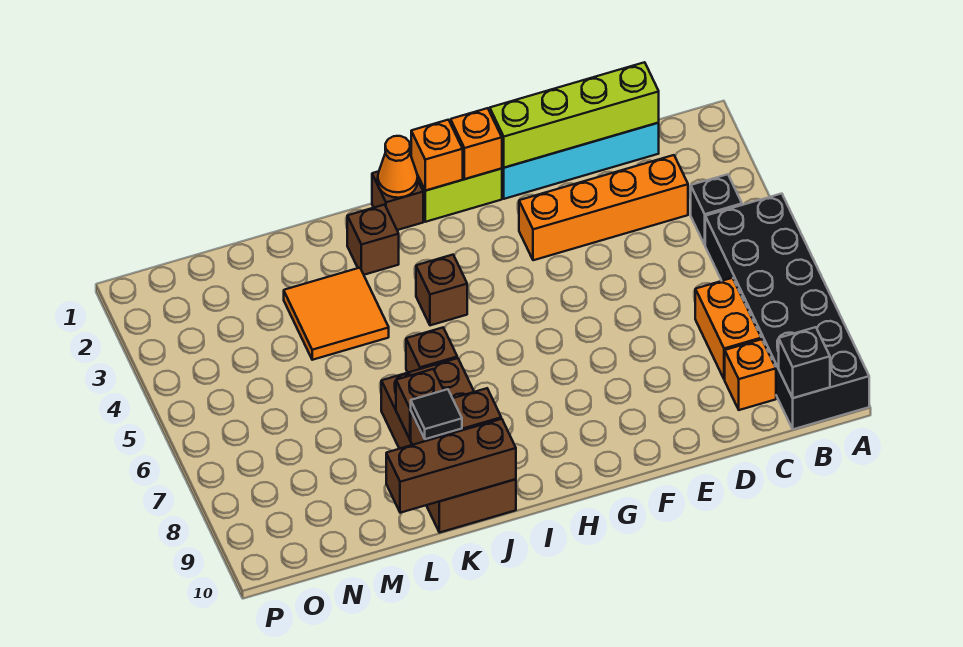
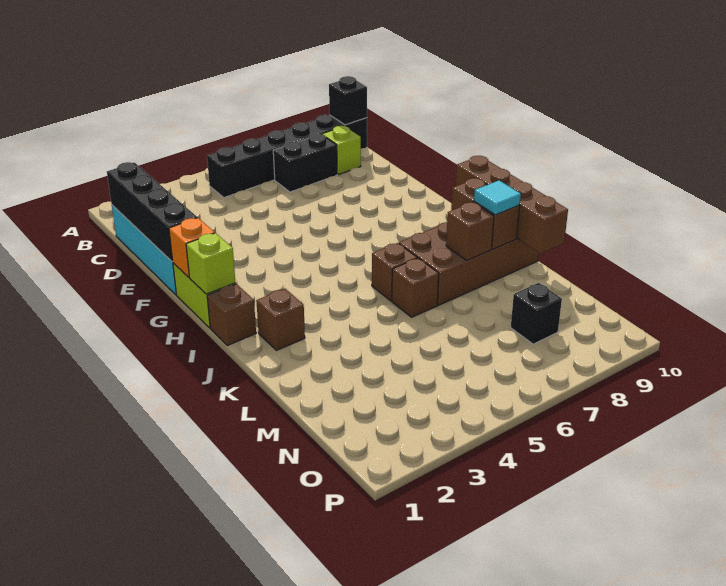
black brick A5:B10 level 1 -> black brick B5:B10 level 1
black brick B4 level 1 -> black brick N8 level 1
lime brick C1:F1 level 2 -> black brick C1:F1 level 2
orange brick C3:F3 level 1 -> none
orange brick C7:C8 level 1 -> black brick C7:C8 level 1
orange brick C9 level 1 -> lime brick C9 level 1
orange brick H1 level 2 -> lime brick H1 level 2
orange cone I1 level 2 -> none
brown brick I4 level 1 -> brown brick K6 level 1
brown brick J10:L10 level 2 -> brown brick I10:L10 level 2
orange tile K3:L4 level 1 -> none
black tile K9 level 3 -> cyan tile K9 level 3

